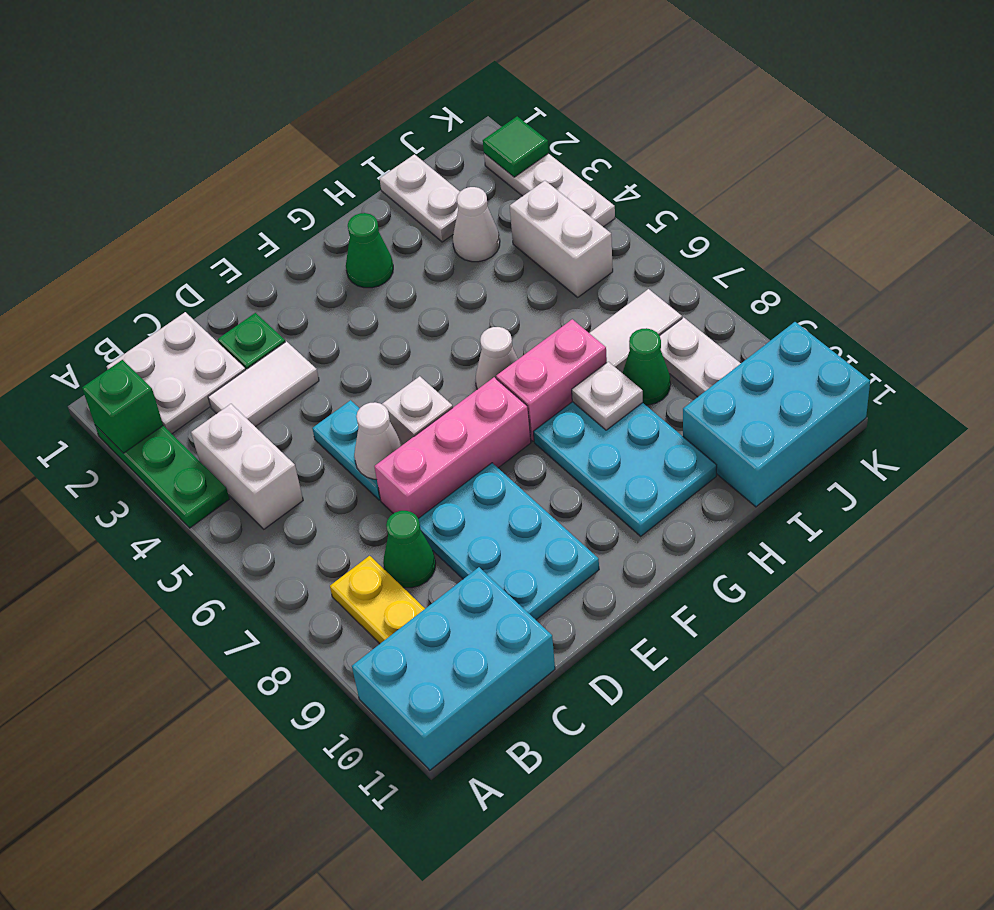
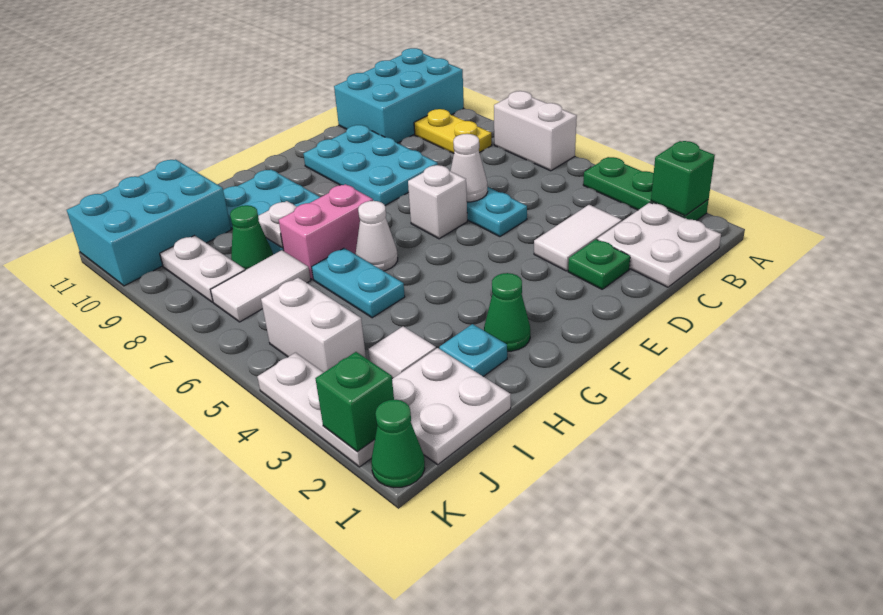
white brick B4:B5 level 1 -> white brick A6:A7 level 1
green cone C8 level 1 -> green cone K1 level 1
pink brick D7:F7 level 1 -> none
none -> cyan plate H2 level 1
none -> cyan plate H5:H6 level 1
white plate I1:I2 level 1 -> white plate I1:J2 level 1
white cone I3 level 1 -> white tile I3 level 1
green tile K2 level 2 -> green brick K2 level 2

